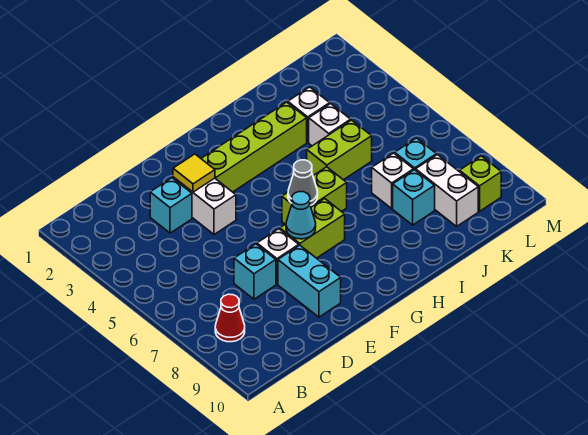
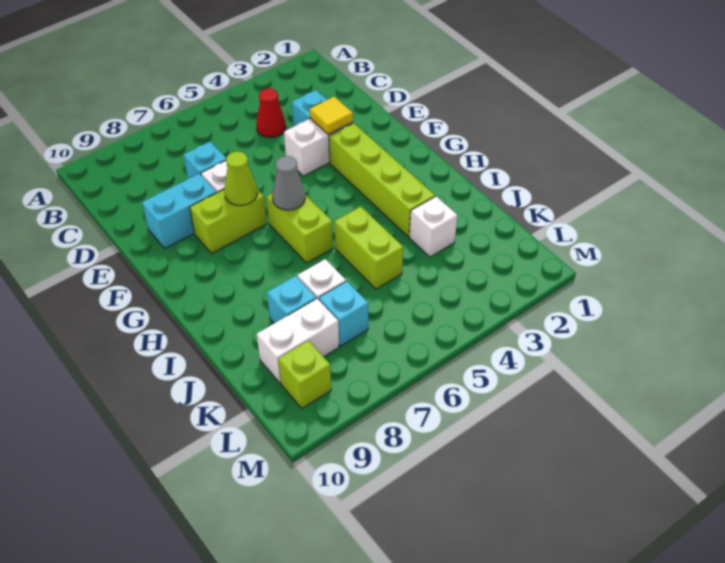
red cone B8 level 1 -> red cone C4 level 1
lime brick F7:G7 level 1 -> lime brick F7:F8 level 1
cyan cone F7 level 2 -> lime cone F7 level 2
white brick J4 level 1 -> none

